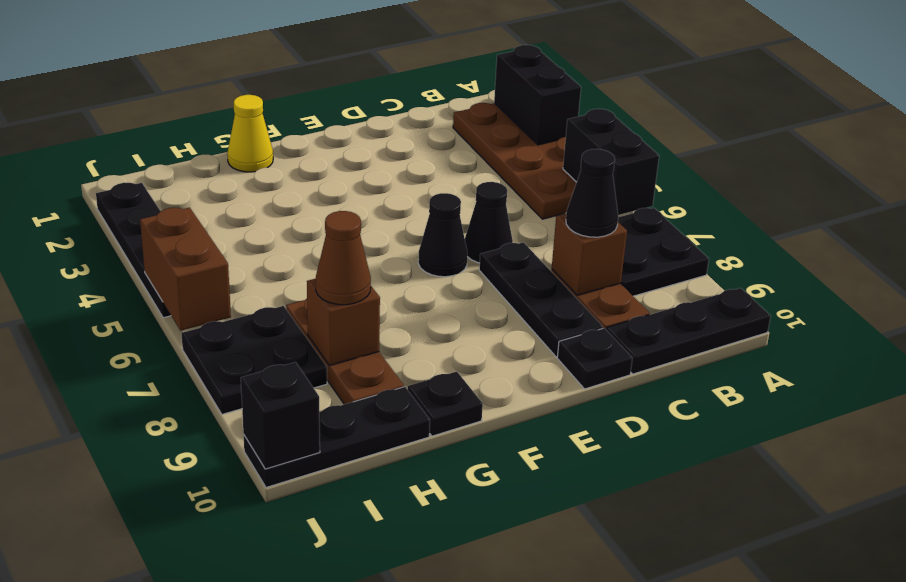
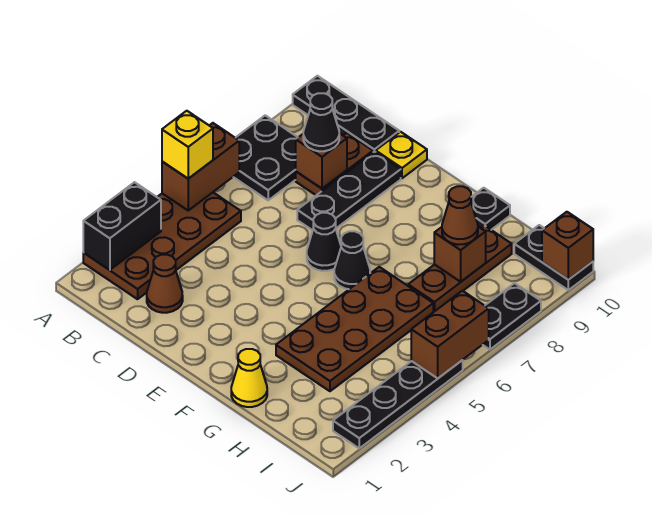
black brick A5:A6 level 2 -> brown brick A5:A6 level 2
none -> yellow brick A5 level 3
none -> brown cone C2 level 1
black cone D6 level 1 -> black cone F6 level 1
black plate D10 level 1 -> yellow plate D10 level 1
none -> brown plate G3:H6 level 1
black plate H10:J10 level 1 -> black plate I10:J10 level 1
black plate I7:J8 level 1 -> black plate J7:J8 level 1
black brick J10 level 2 -> brown brick J10 level 2

